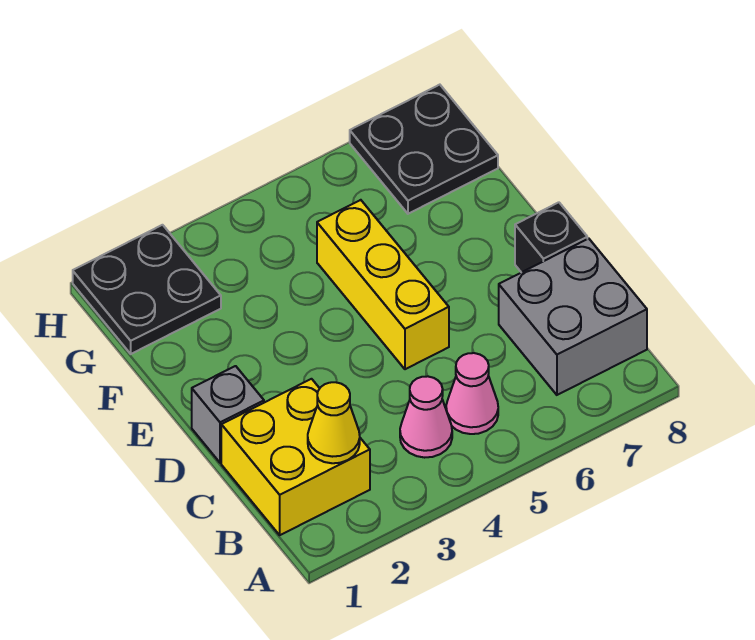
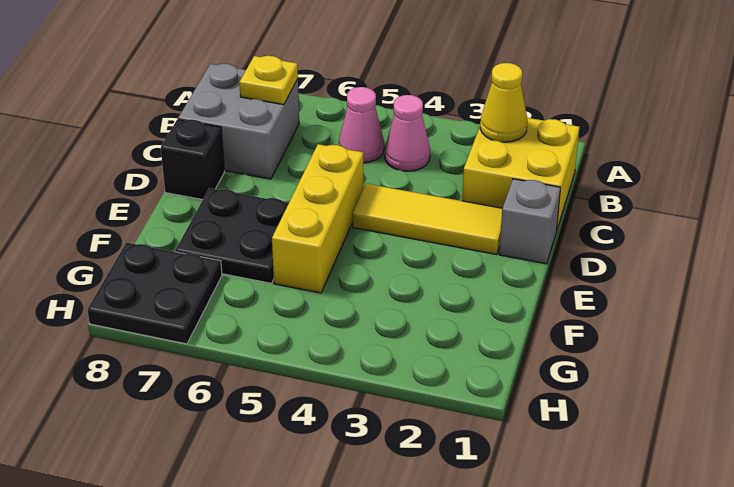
none -> yellow plate B7 level 2
none -> yellow tile D2:D4 level 1
black plate G1:H2 level 1 -> black plate E6:F7 level 1

